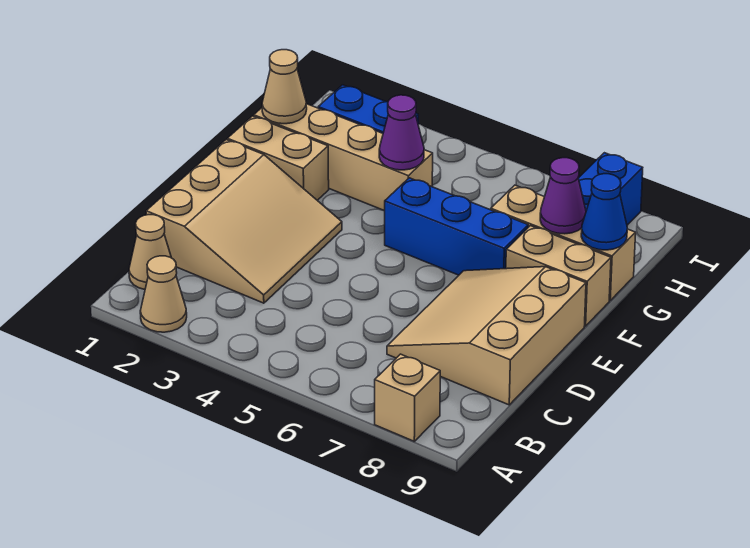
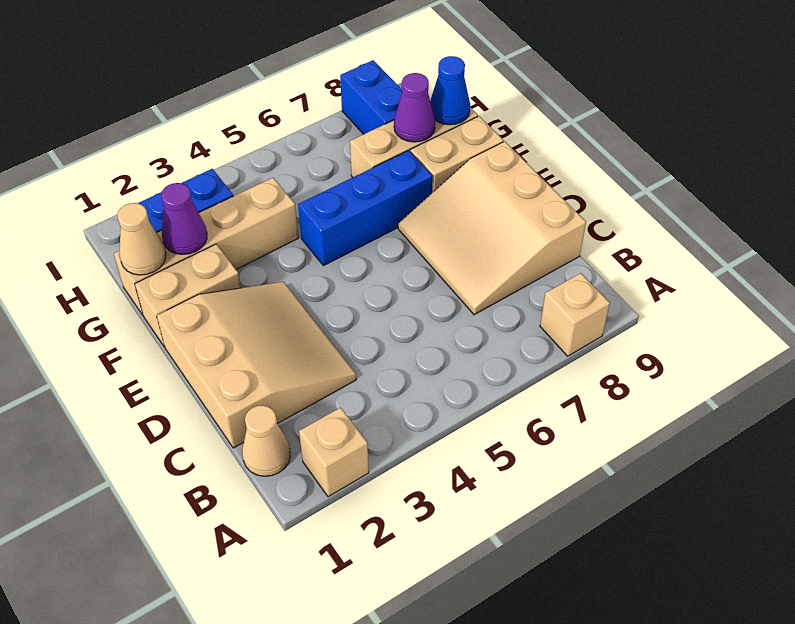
tan cone A2 level 1 -> tan brick A2 level 1
purple cone G4 level 2 -> purple cone G2 level 2

